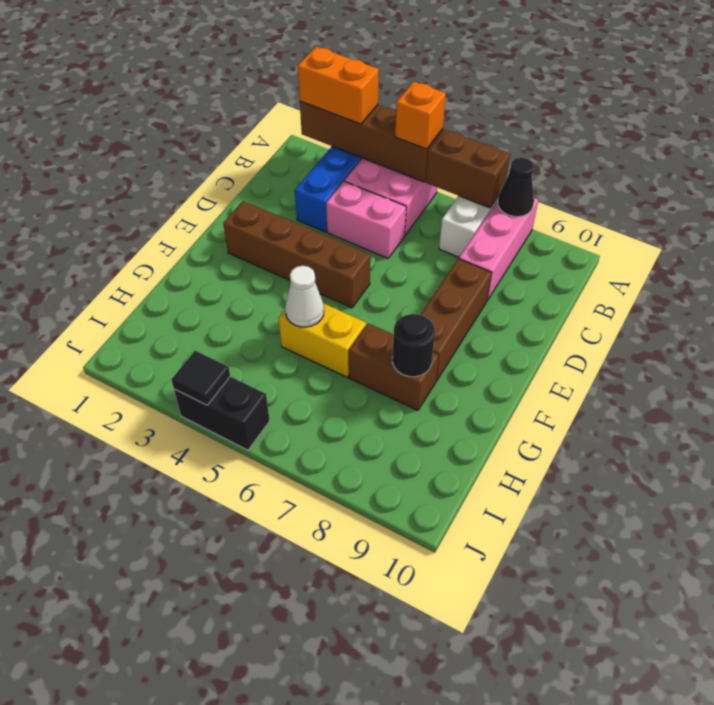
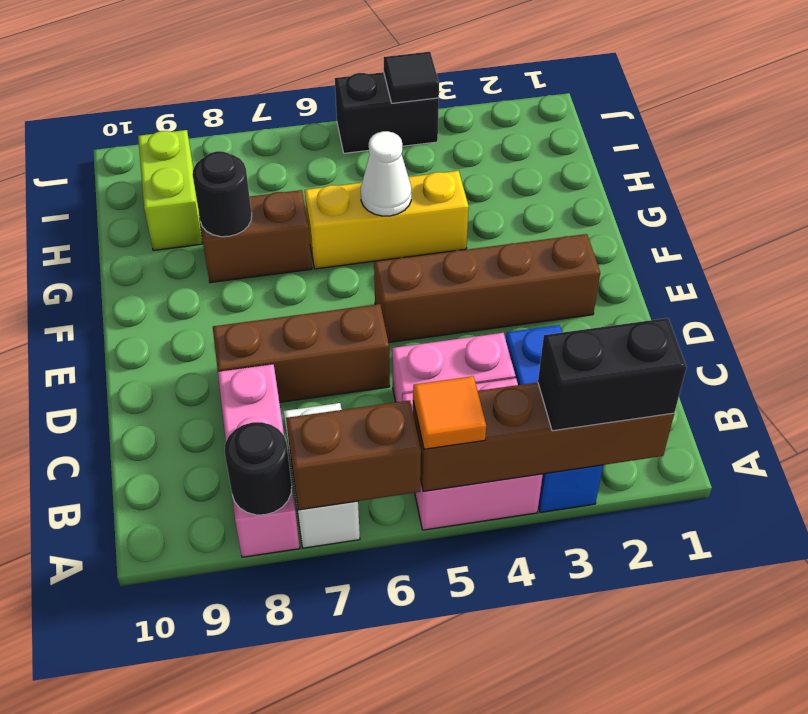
orange brick A2:A3 level 3 -> black brick A2:A3 level 3
orange brick A5 level 3 -> orange tile A5 level 3
black cone A8 level 2 -> black round brick A8 level 2
brown brick D8:F8 level 1 -> brown brick D6:D8 level 1
yellow brick G5:G6 level 1 -> yellow brick G4:G6 level 1
none -> lime brick H9:I9 level 1

